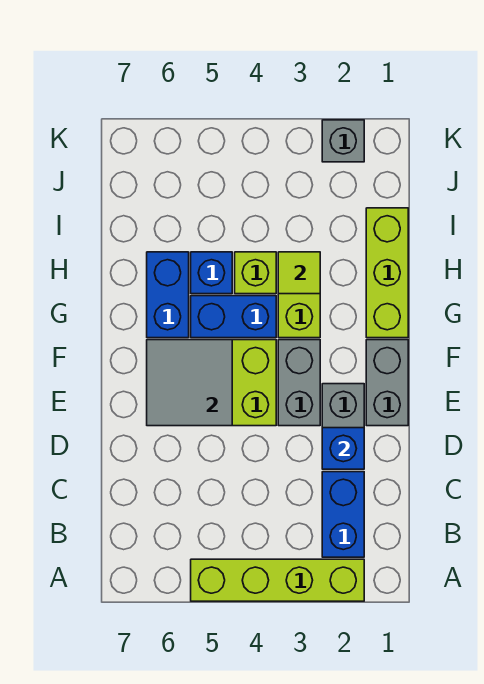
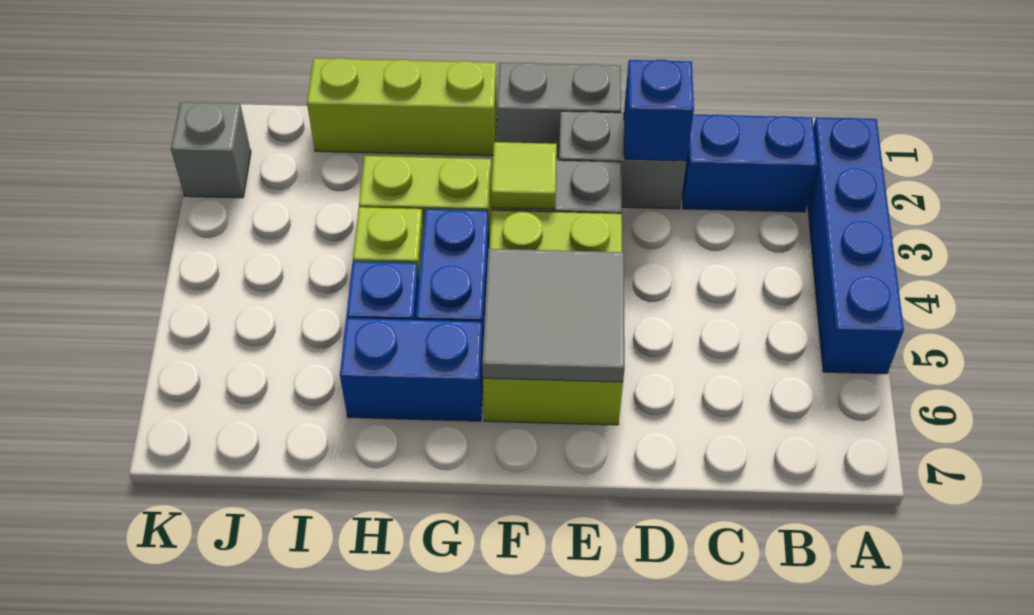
lime brick A2:A5 level 1 -> blue brick A2:A5 level 1
lime tile H3 level 2 -> lime tile F3 level 2

